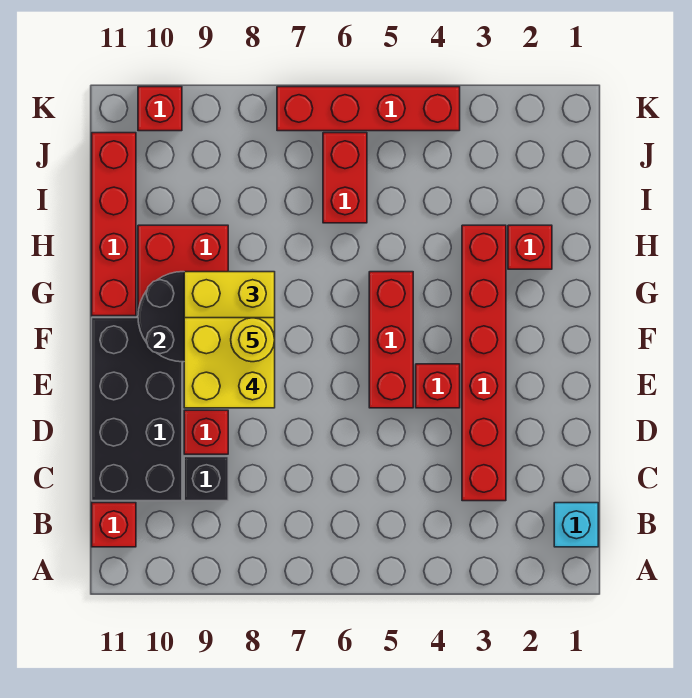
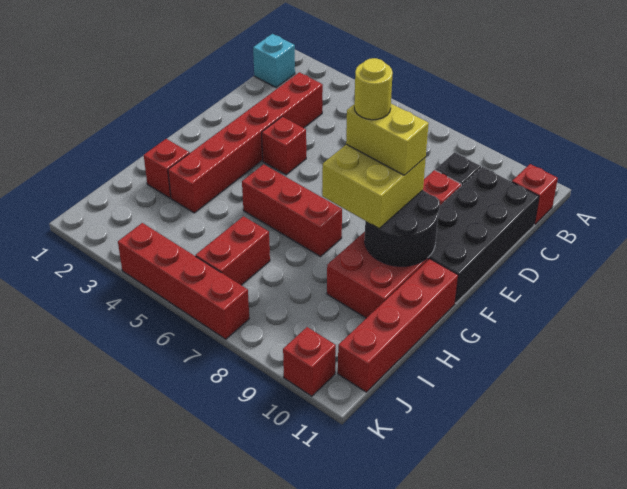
red brick E5:G5 level 1 -> red brick G5:G7 level 1
yellow brick E8:F9 level 4 -> yellow brick F8:F9 level 4

